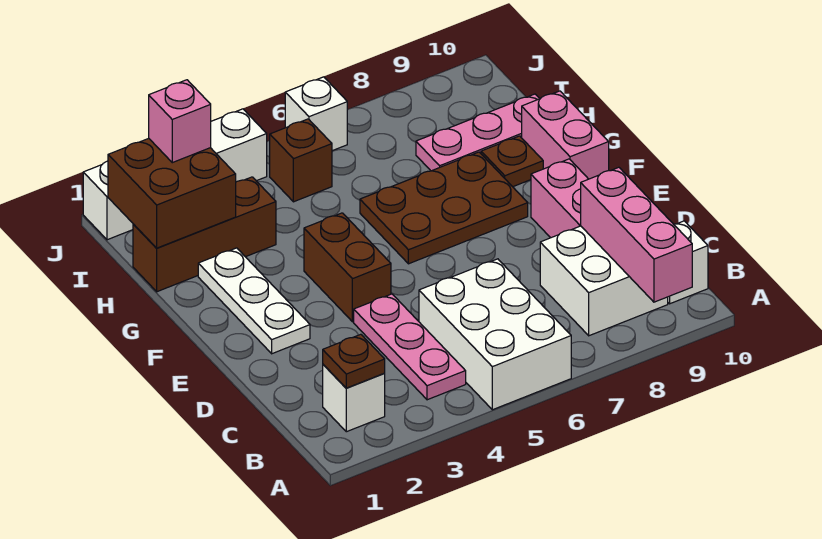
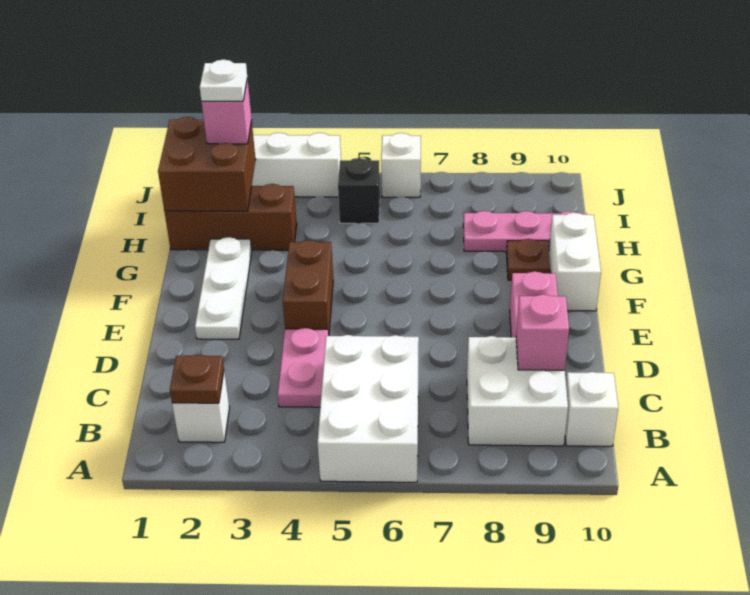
pink brick A9:C9 level 2 -> pink brick C9 level 2
pink plate B4:D4 level 1 -> pink plate C4:D4 level 1
brown plate F6:G8 level 1 -> none
pink brick F10:G10 level 1 -> white brick F10:G10 level 1
none -> white plate I2 level 4
brown brick I5 level 1 -> black brick I5 level 1

